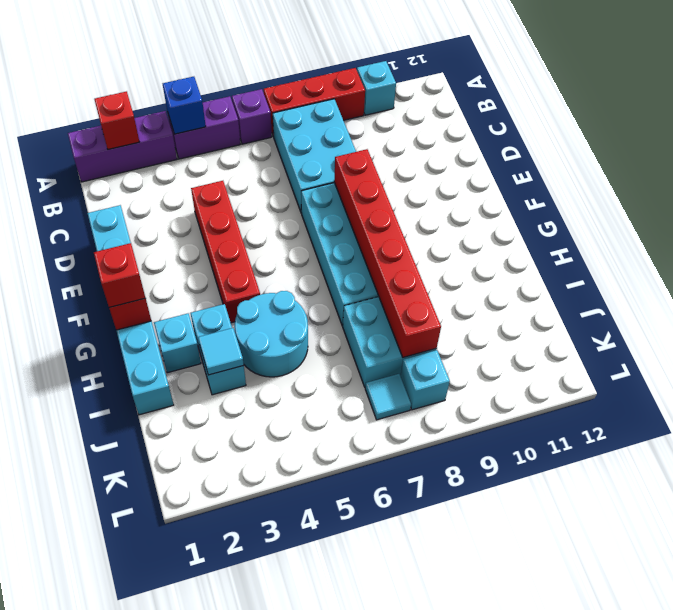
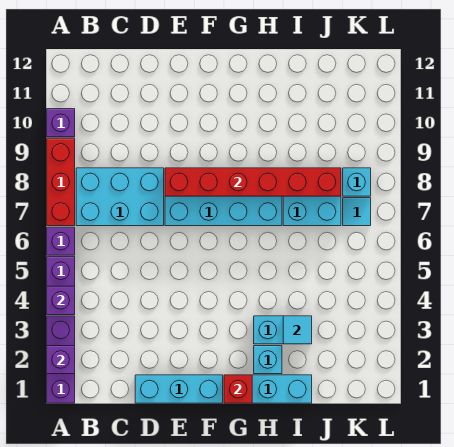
red brick A2 level 2 -> purple brick A2 level 2
blue brick A4 level 2 -> purple brick A4 level 2
cyan brick A10 level 1 -> purple brick A10 level 1
red brick D4:G4 level 1 -> none
red brick G1 level 3 -> none
cyan round brick H4:I5 level 1 -> none

